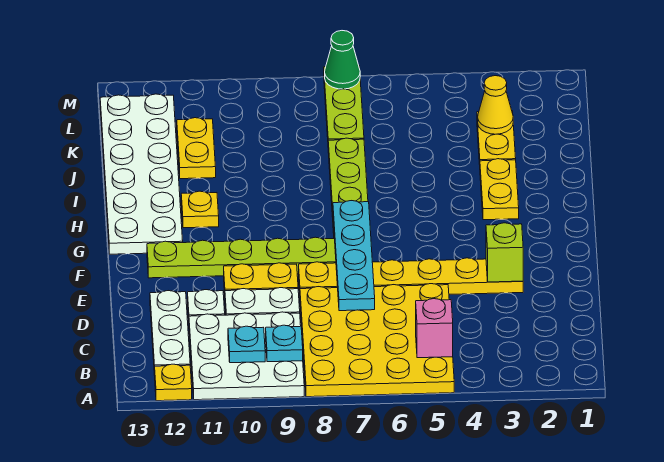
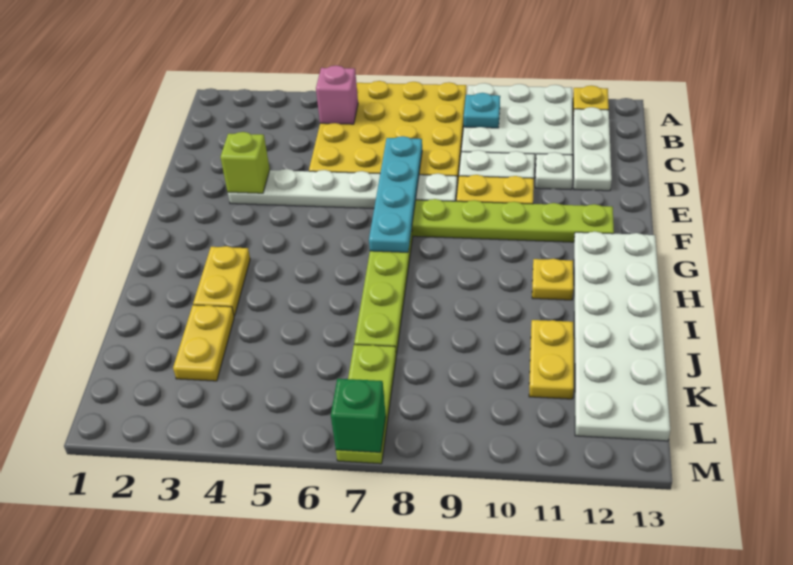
cyan plate B10 level 2 -> none
yellow plate E3:E8 level 1 -> white plate E3:E8 level 1
yellow cone K3 level 2 -> none
green cone M7 level 2 -> green brick M7 level 2

